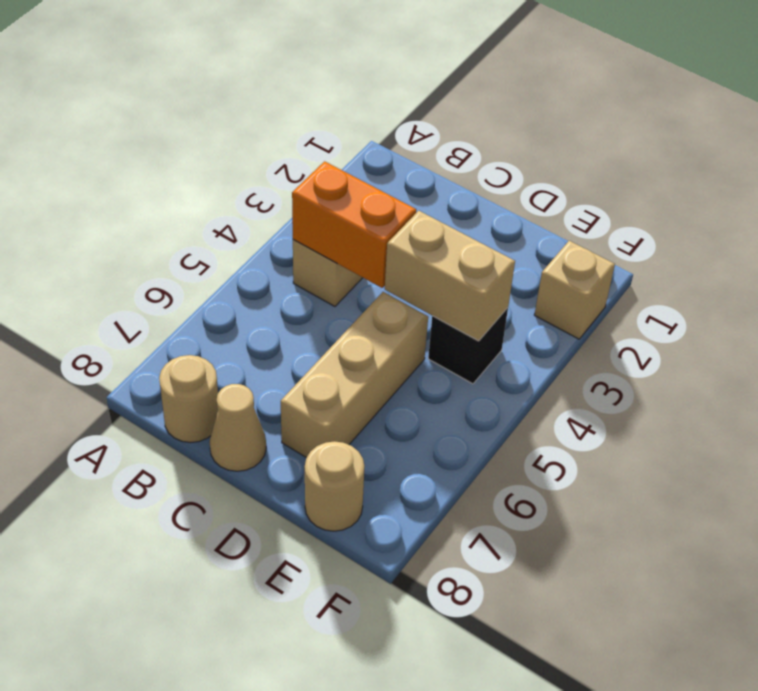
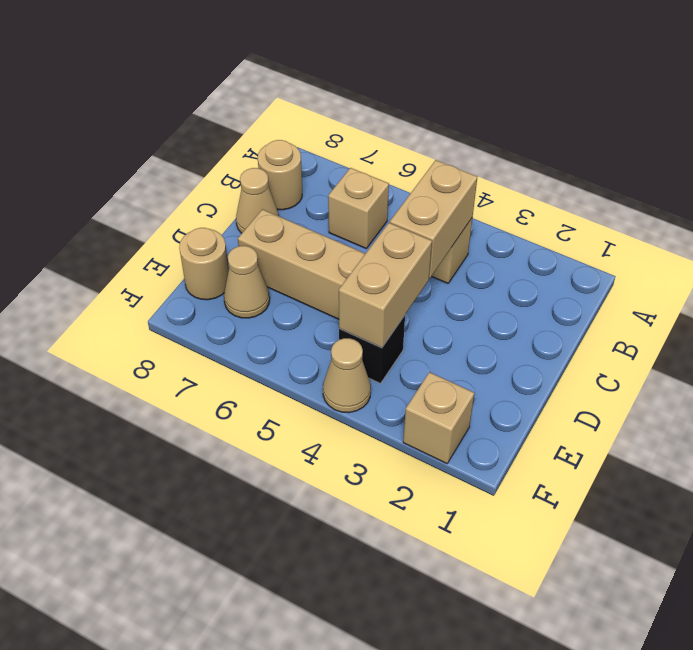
orange brick B4:C4 level 2 -> tan brick B4:C4 level 2
none -> tan brick B6 level 1
none -> tan cone E7 level 1
none -> tan cone F4 level 1

